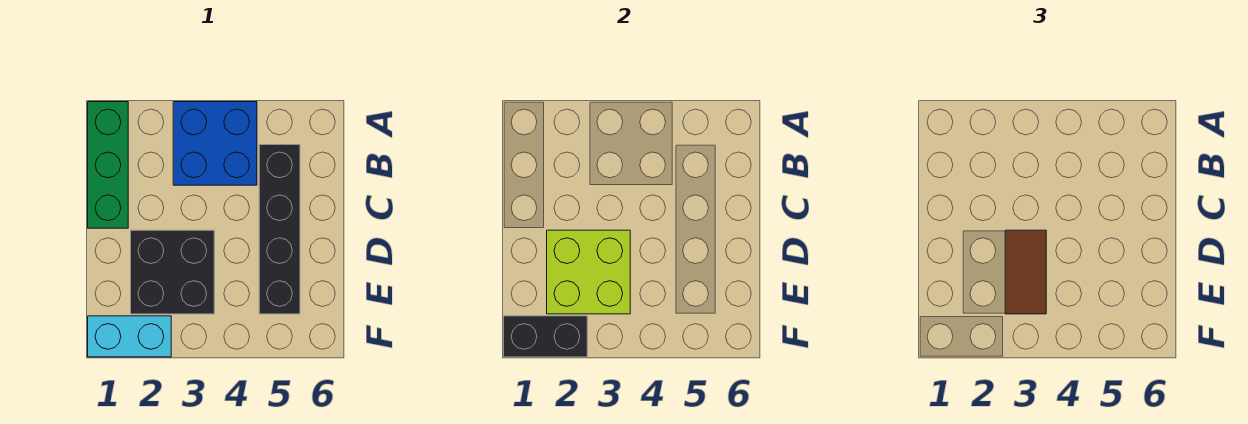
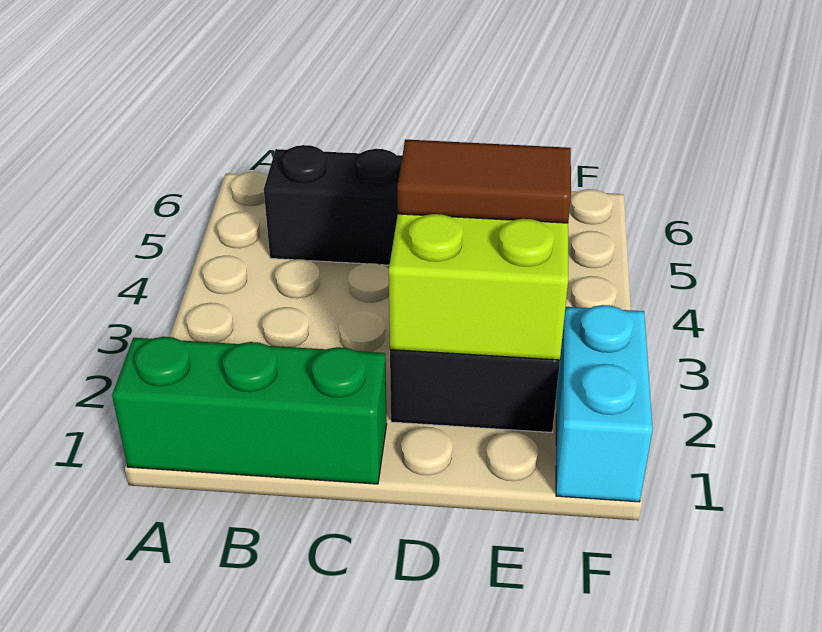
blue brick A3:B4 level 1 -> none
black brick F1:F2 level 2 -> none

